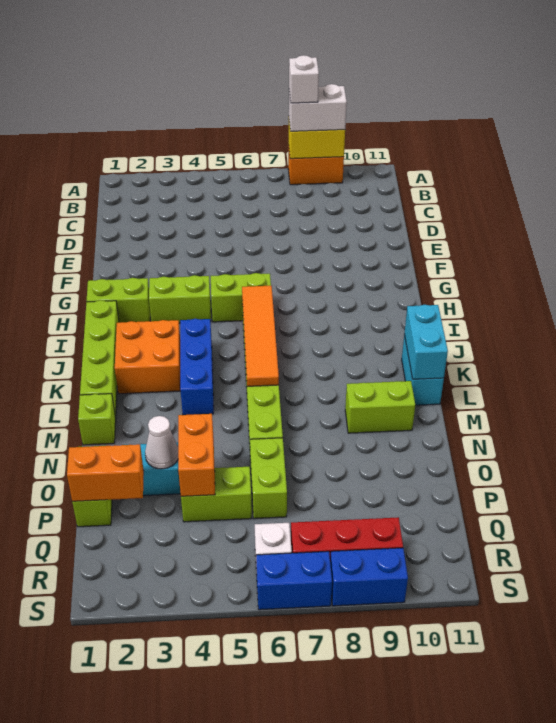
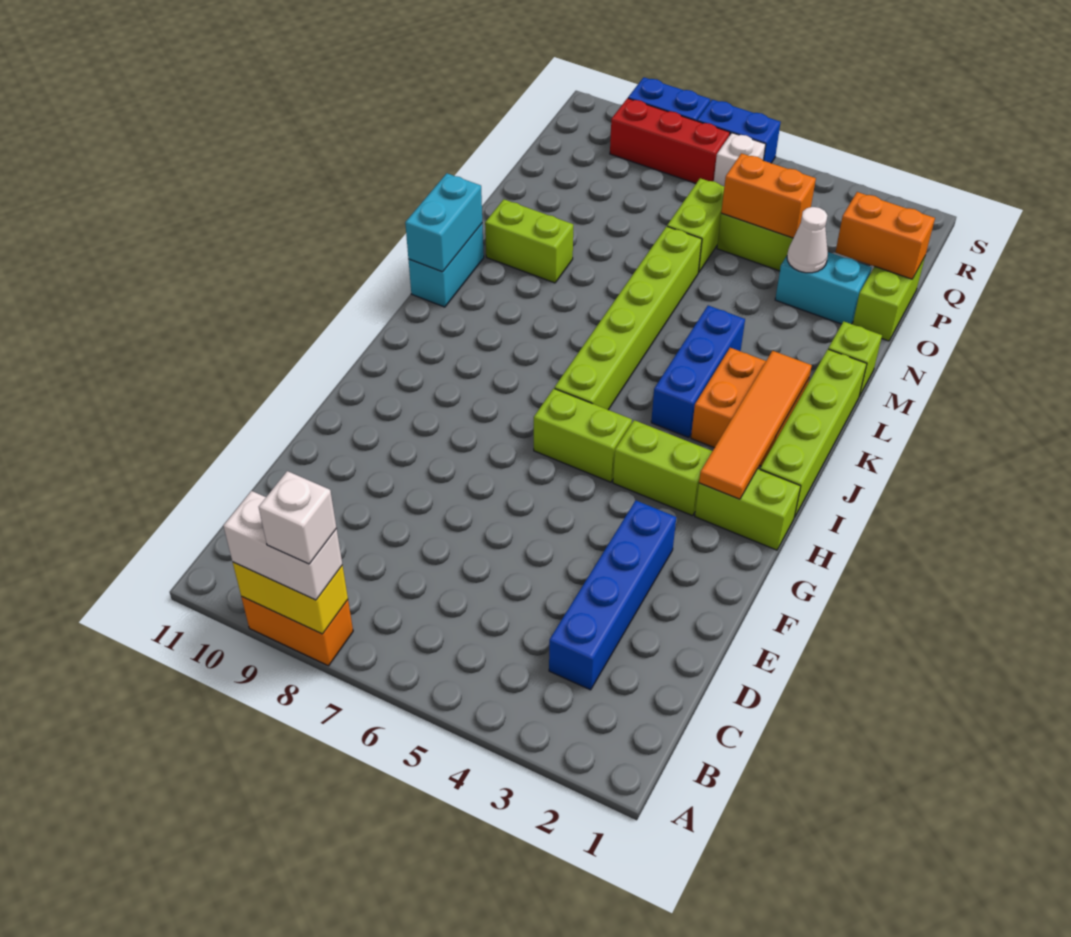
none -> blue brick C3:F3 level 1
orange tile I6:L6 level 2 -> orange tile H2:K2 level 2
orange brick O4:P4 level 2 -> orange brick P4:P5 level 2

